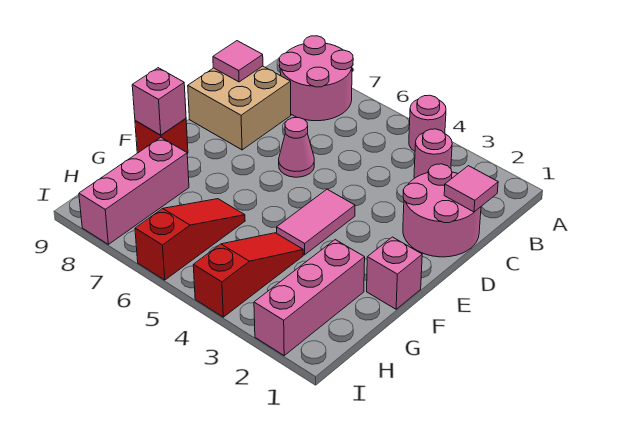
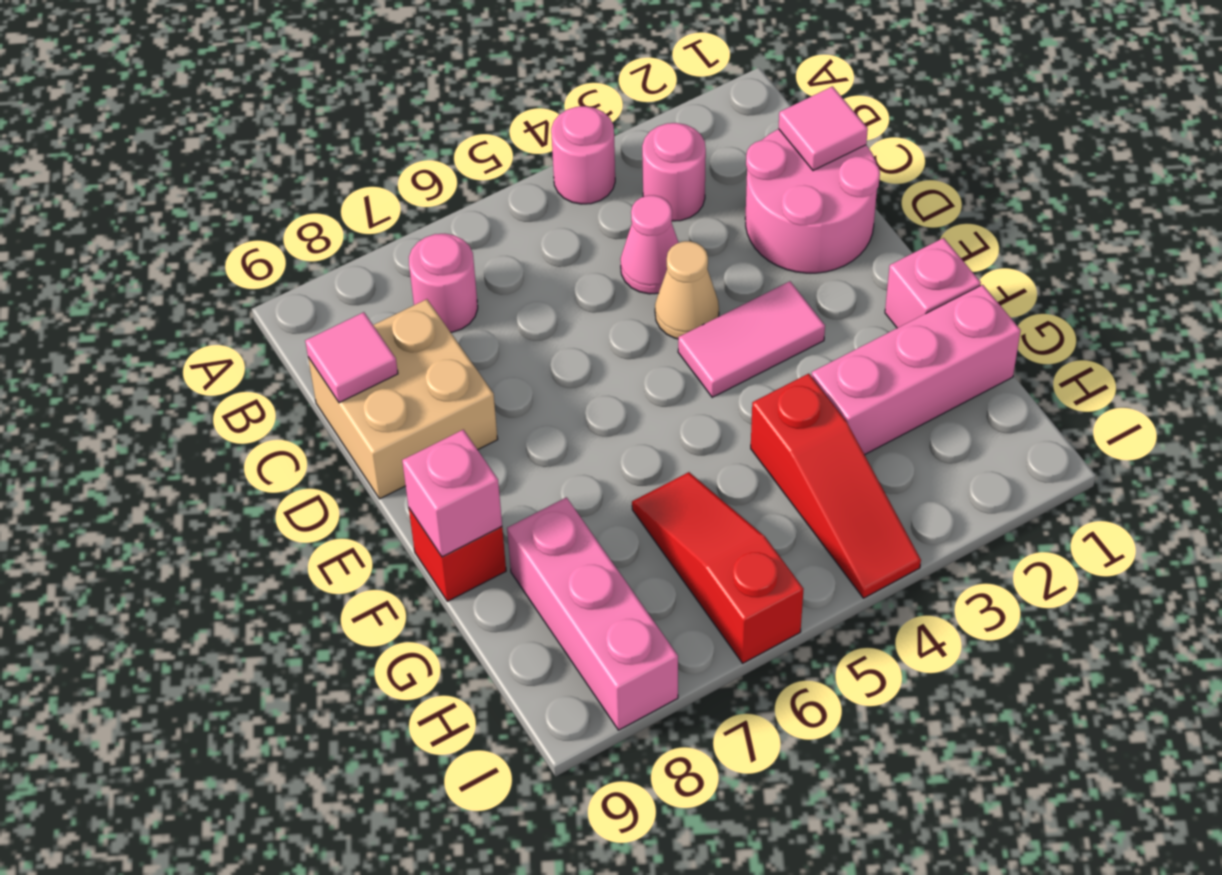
pink round brick A7:B8 level 1 -> pink round brick B7 level 1
none -> tan cone D4 level 1
pink cone D6 level 1 -> pink cone C4 level 1
pink tile E4:F4 level 1 -> pink tile E3:E4 level 1
pink brick G2:I2 level 1 -> pink brick G1:G3 level 1
red slope G4:I4 level 1 top I -> red slope G4:I4 level 1 top G

